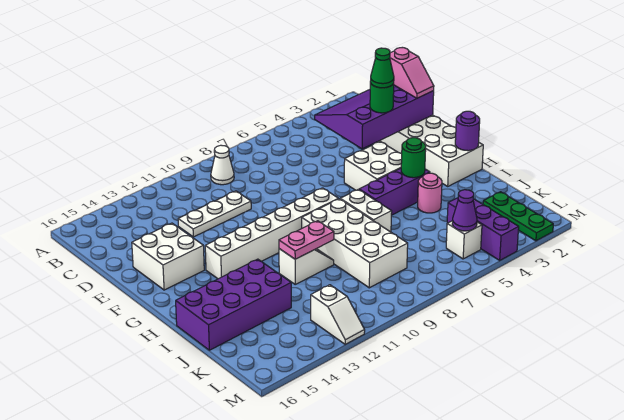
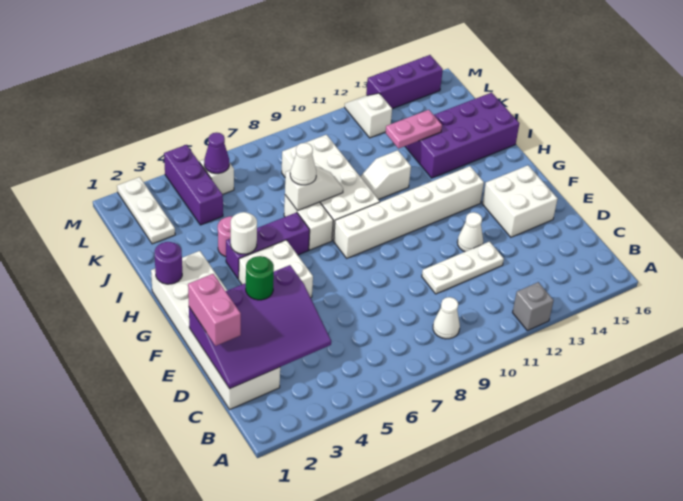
none -> grey brick A12 level 1
pink slope D1:E1 level 3 top D -> pink brick D1:E1 level 3
green cone E3 level 4 -> none
none -> white cone E12 level 1
green round brick H4 level 2 -> white round brick H4 level 2
none -> white slope I7:I8 level 2 top 7
none -> white cone I7 level 3
pink plate I10:I11 level 2 -> pink plate J12:J13 level 2
green plate K2:M2 level 1 -> white plate K2:M2 level 1
none -> purple brick M13:M15 level 1

